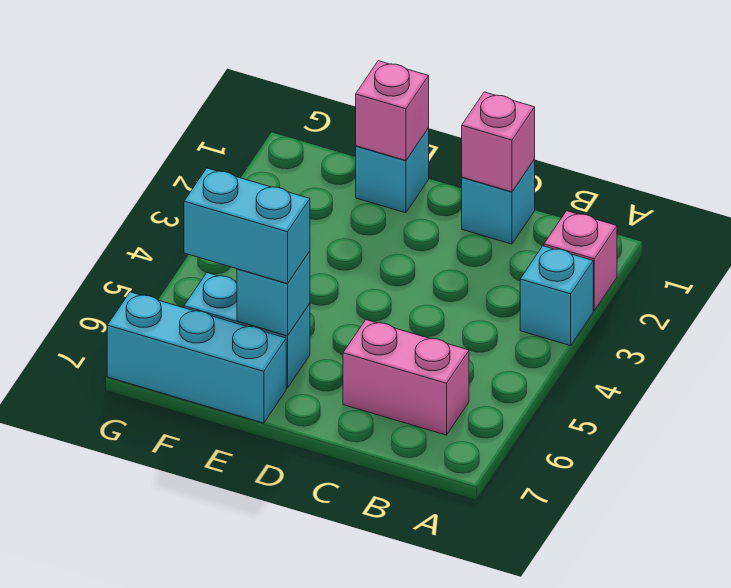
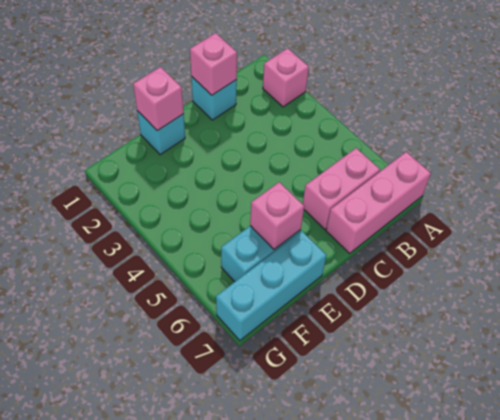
cyan brick A3 level 1 -> none
none -> pink brick A7:C7 level 1
cyan brick E6 level 2 -> pink brick E6 level 2
cyan brick E6:F6 level 3 -> none

